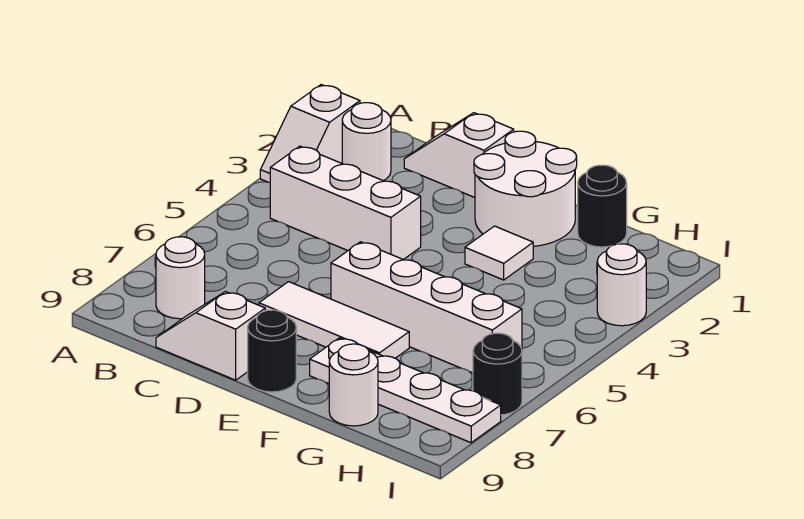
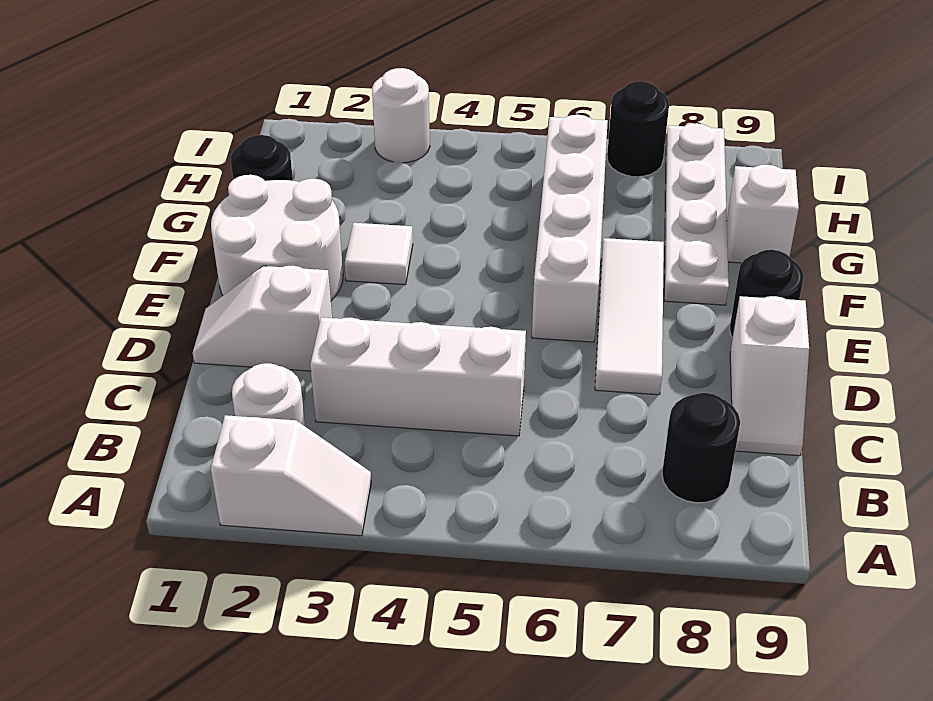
white brick B4:D4 level 1 -> white brick C3:C5 level 1
white round brick B8 level 1 -> black round brick B8 level 1
white slope C1:D1 level 1 top D -> white slope D1:D2 level 1 top 2
white round brick G9 level 1 -> white brick G9 level 1

